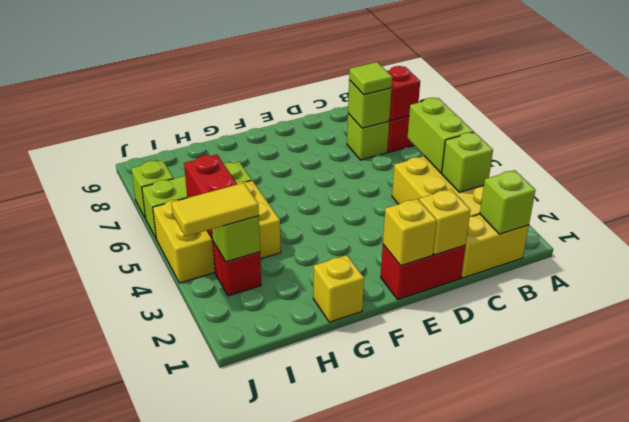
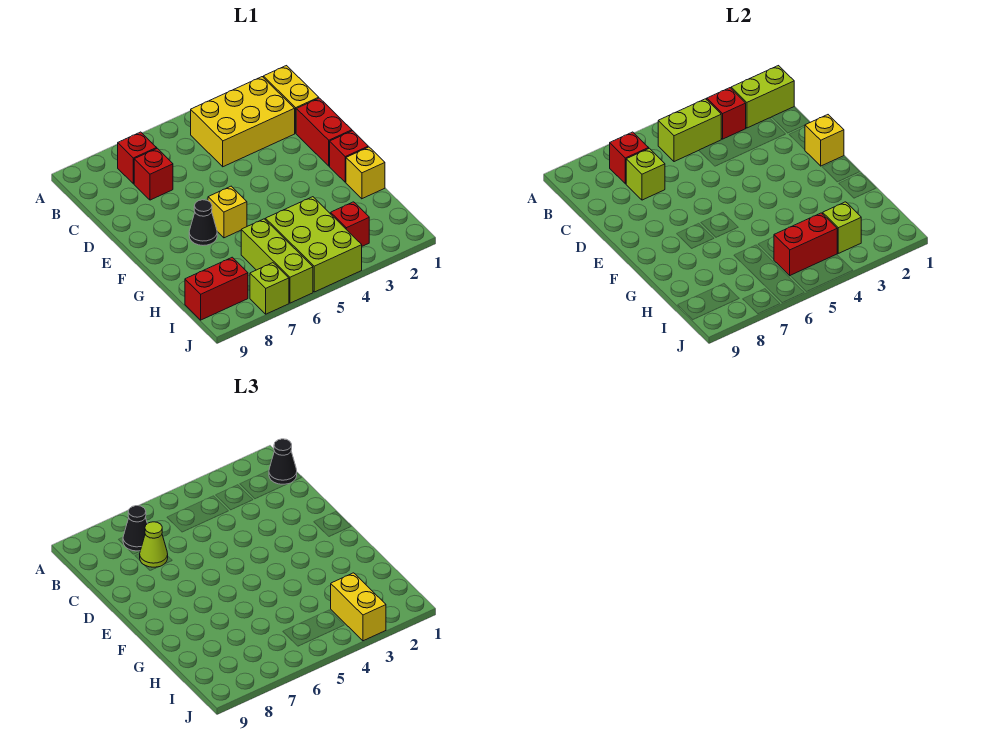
lime brick B1 level 2 -> lime brick B1:B2 level 2
none -> black cone B1 level 3
lime brick B3 level 2 -> red brick B3 level 2
none -> black cone B7 level 3
lime brick C7 level 1 -> red brick C7 level 1
lime tile C7 level 3 -> lime cone C7 level 3
yellow brick D1 level 2 -> yellow brick F6 level 1
none -> red brick F1 level 1
none -> black cone F7 level 1
yellow brick H4:J5 level 1 -> lime brick H4:J5 level 1
yellow tile I3:J3 level 3 -> yellow brick I3:J3 level 3
none -> red brick I8:I9 level 1

